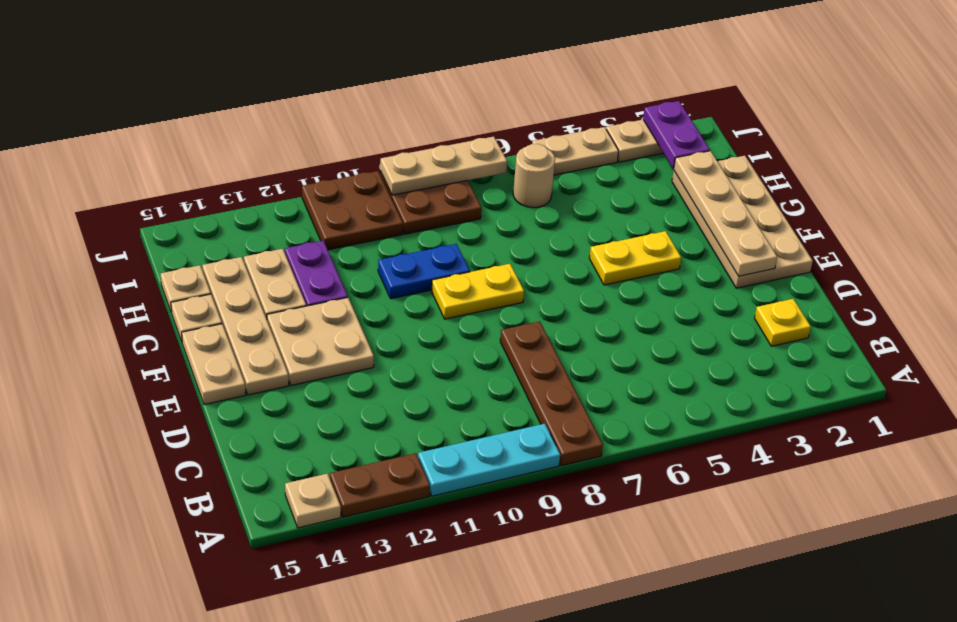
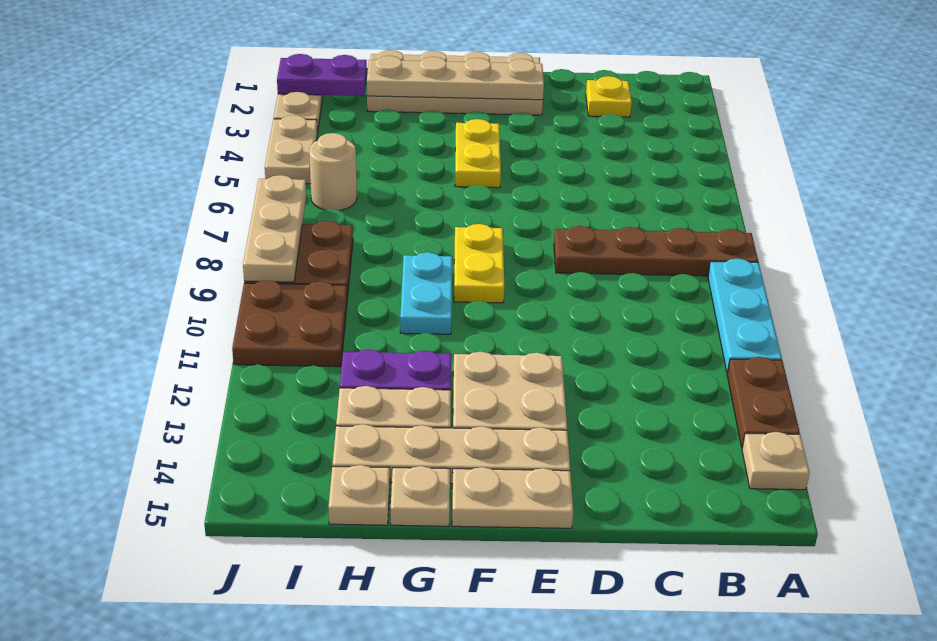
blue plate G9:G10 level 1 -> cyan plate G9:G10 level 1

